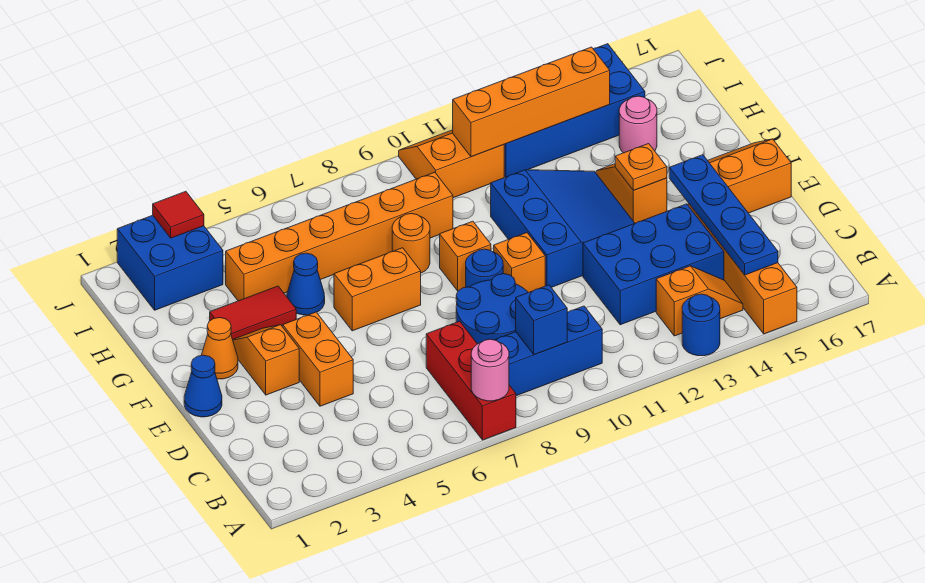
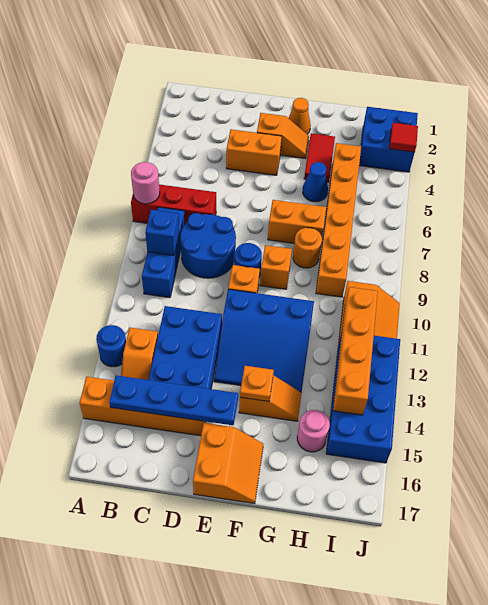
blue cone E1 level 1 -> none
orange brick F6:F7 level 1 -> orange brick F7:G7 level 1

